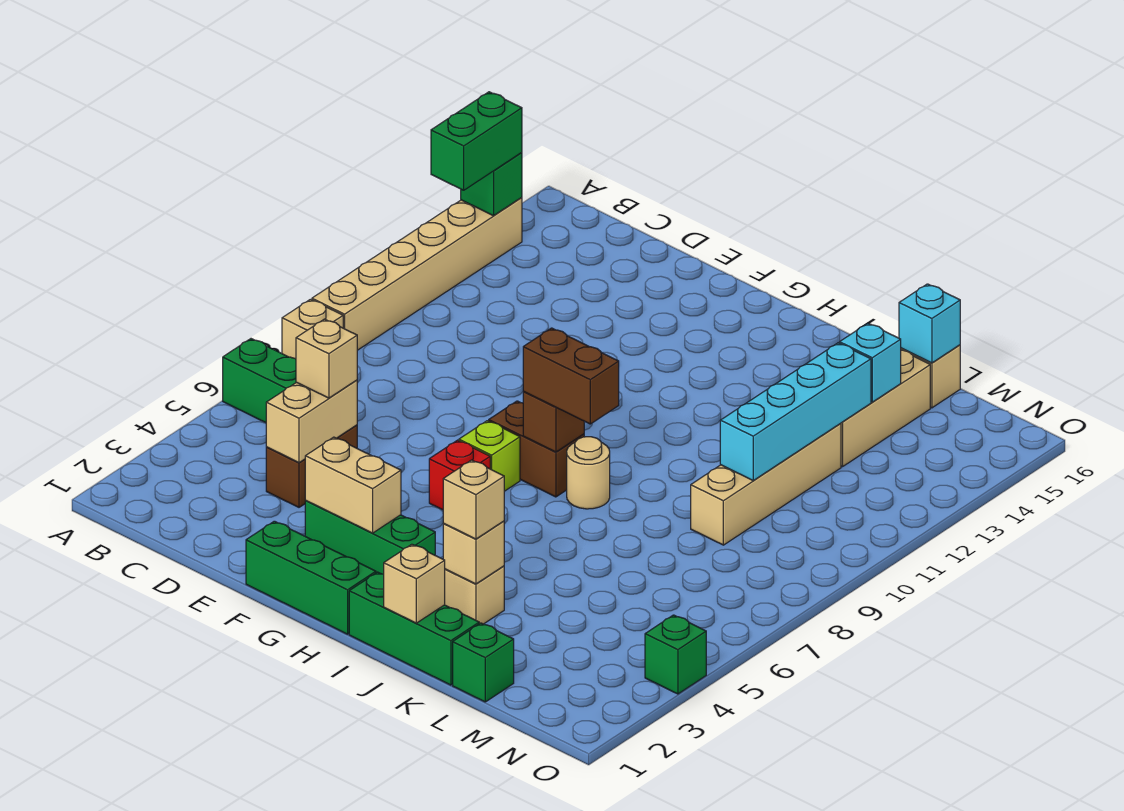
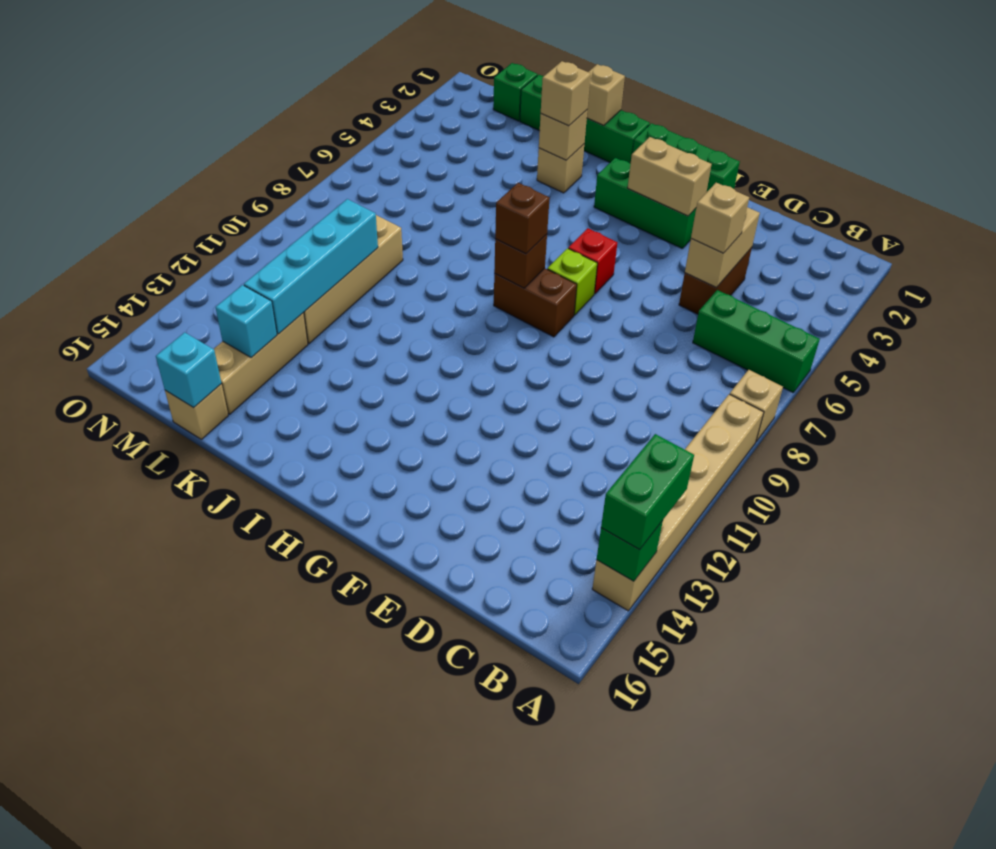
brown brick H8:I8 level 3 -> brown brick H8 level 3
tan round brick I8 level 1 -> none
green brick O4 level 1 -> green brick M1 level 1

